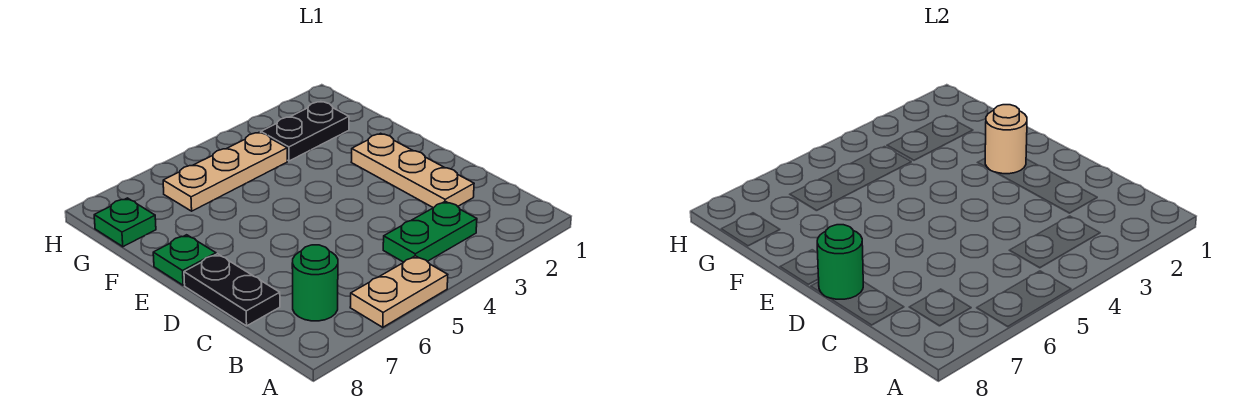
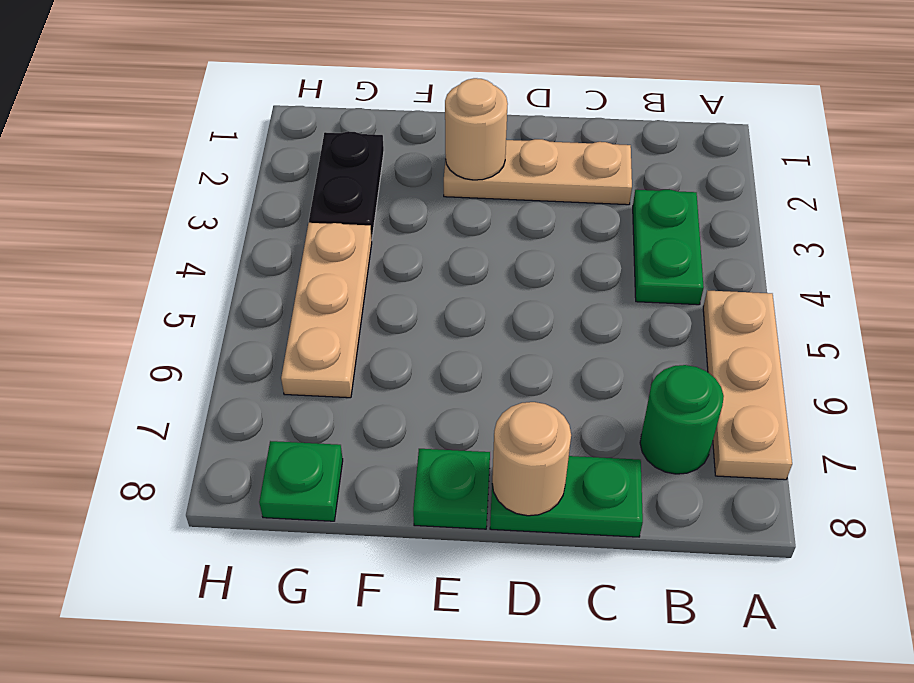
tan plate A5:A6 level 1 -> tan plate A5:A7 level 1
black plate C8:D8 level 1 -> green plate C8:D8 level 1
green round brick D8 level 2 -> tan round brick D8 level 2

